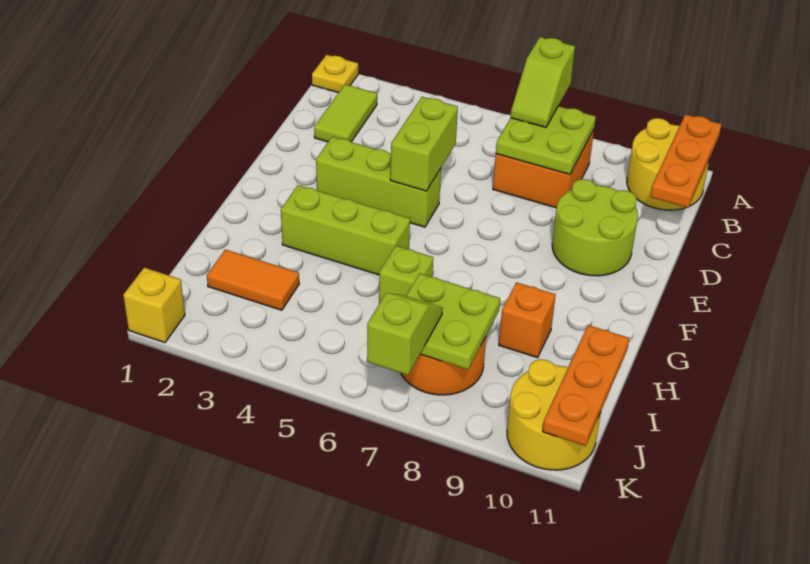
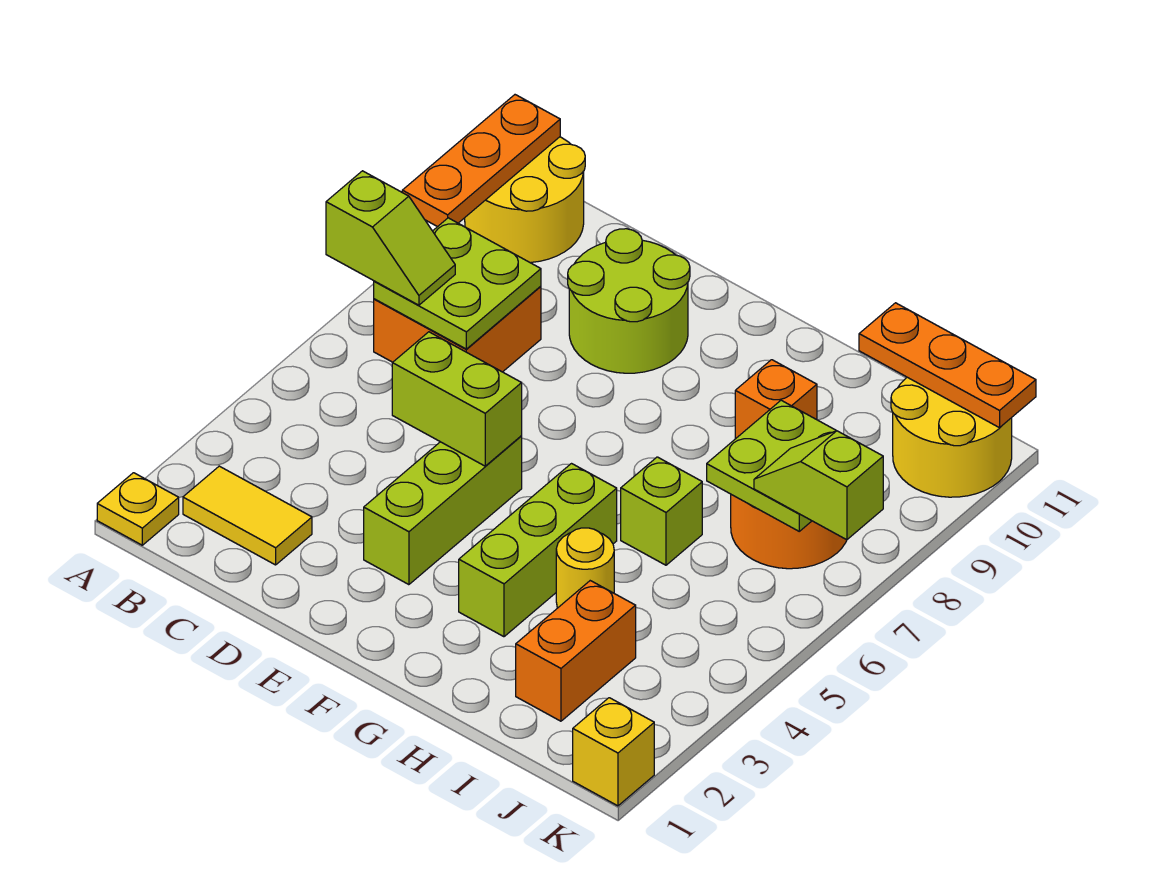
orange plate A11:C11 level 2 -> orange plate A9:A11 level 2
lime tile B2:C2 level 1 -> yellow tile B2:C2 level 1
none -> yellow round brick H4 level 1
orange tile I2:I3 level 1 -> orange brick I2:I3 level 1

